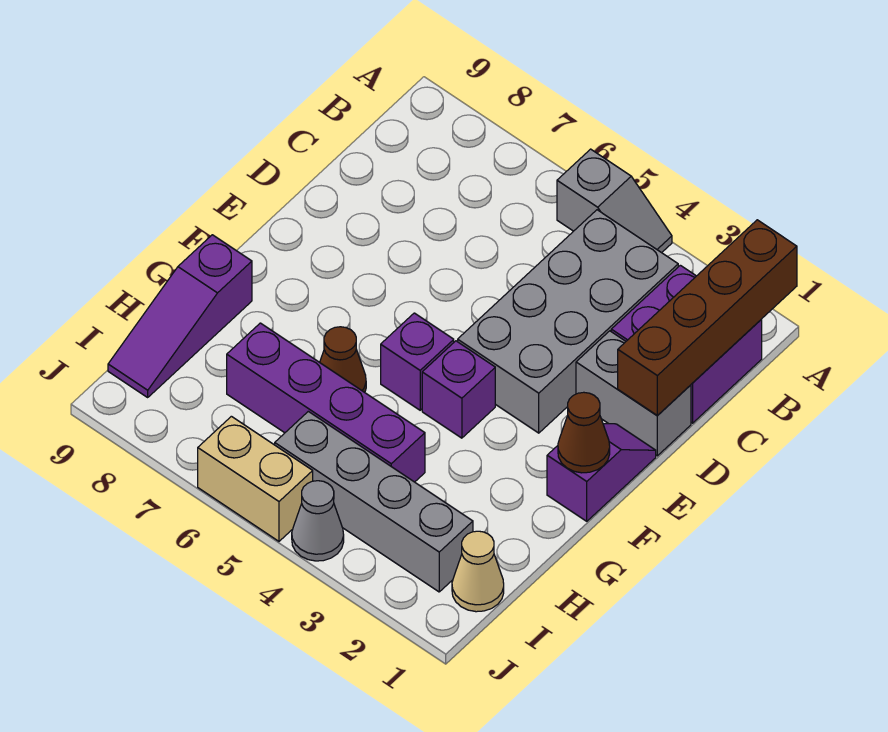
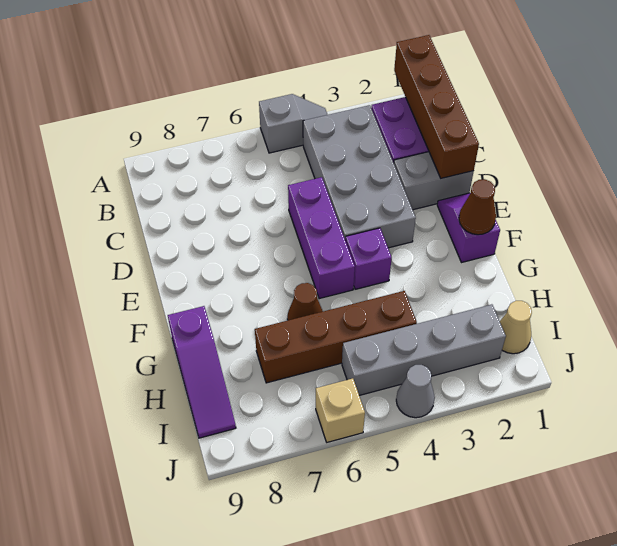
purple brick F5 level 1 -> purple brick D5:F5 level 1
purple brick H4:H7 level 1 -> brown brick H4:H7 level 1
tan brick J5:J6 level 1 -> tan brick J6 level 1

